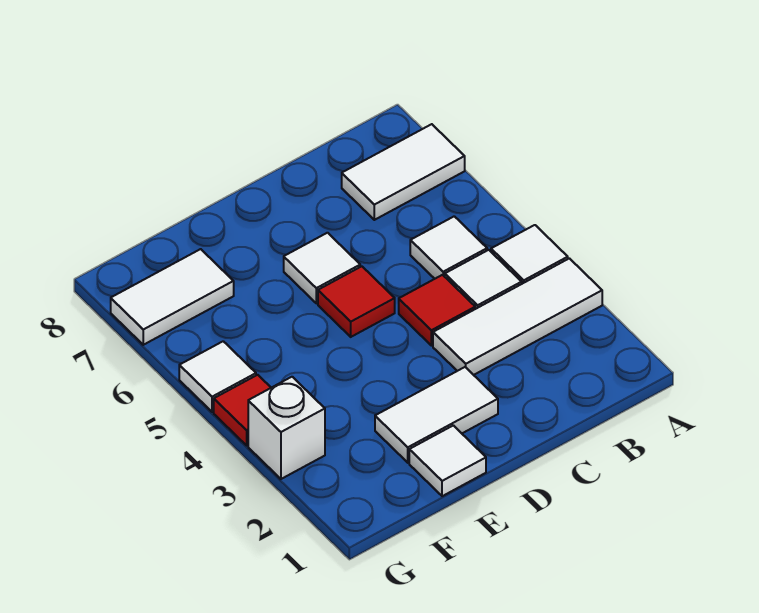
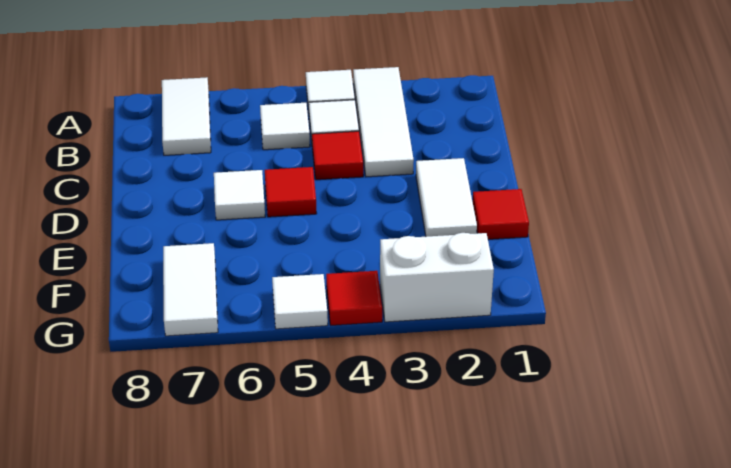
white tile E1 level 1 -> red tile E1 level 1
white brick G3 level 1 -> white brick G2:G3 level 1

